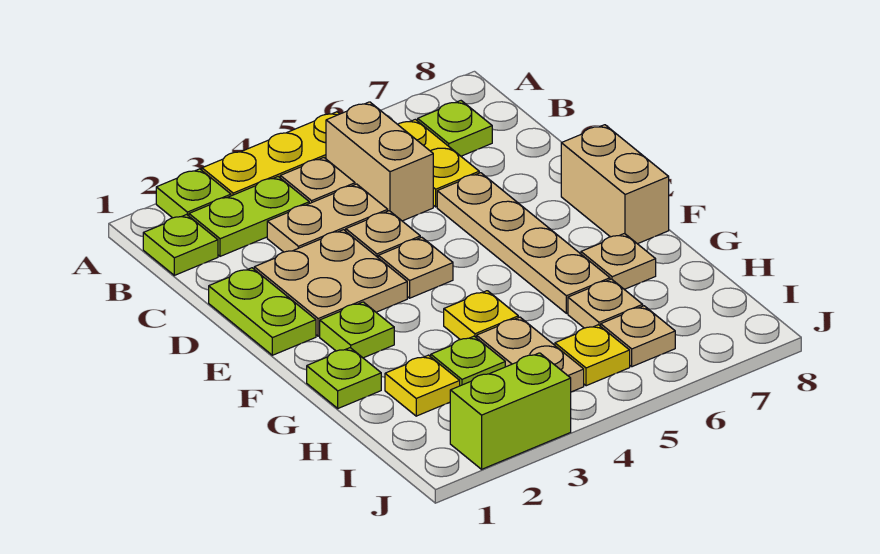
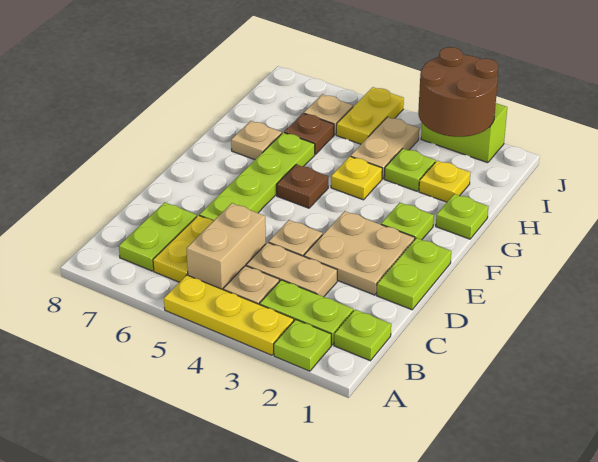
lime plate B7 level 1 -> lime plate B7:C7 level 1
tan plate D6:G6 level 1 -> lime plate D6:G6 level 1
tan plate E4 level 1 -> none
tan brick E8:F8 level 1 -> none
none -> brown plate F5 level 1
tan plate H6 level 1 -> brown plate H6 level 1
none -> brown round brick I2:J3 level 2
yellow plate I5 level 1 -> yellow plate I5:J5 level 1

